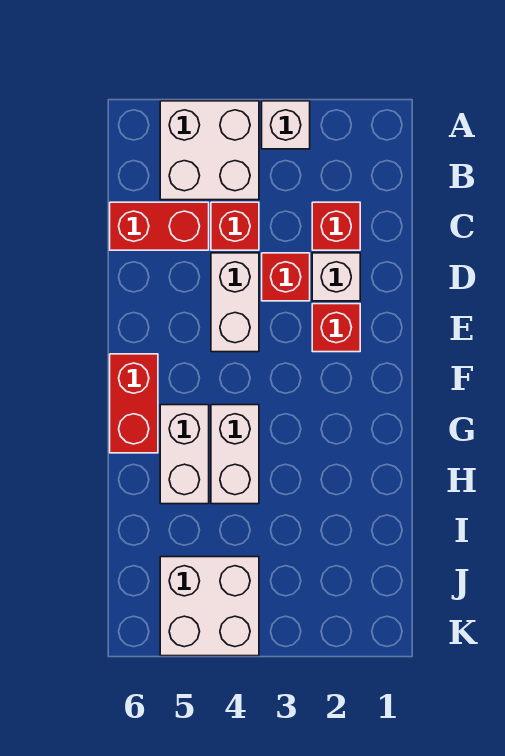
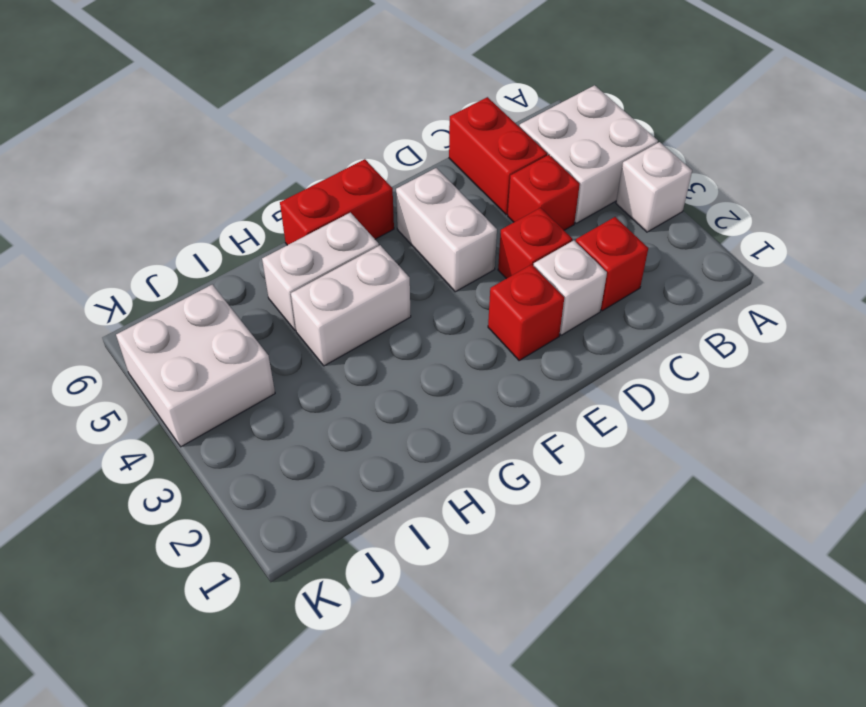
white brick D4:E4 level 1 -> white brick E4:E5 level 1

